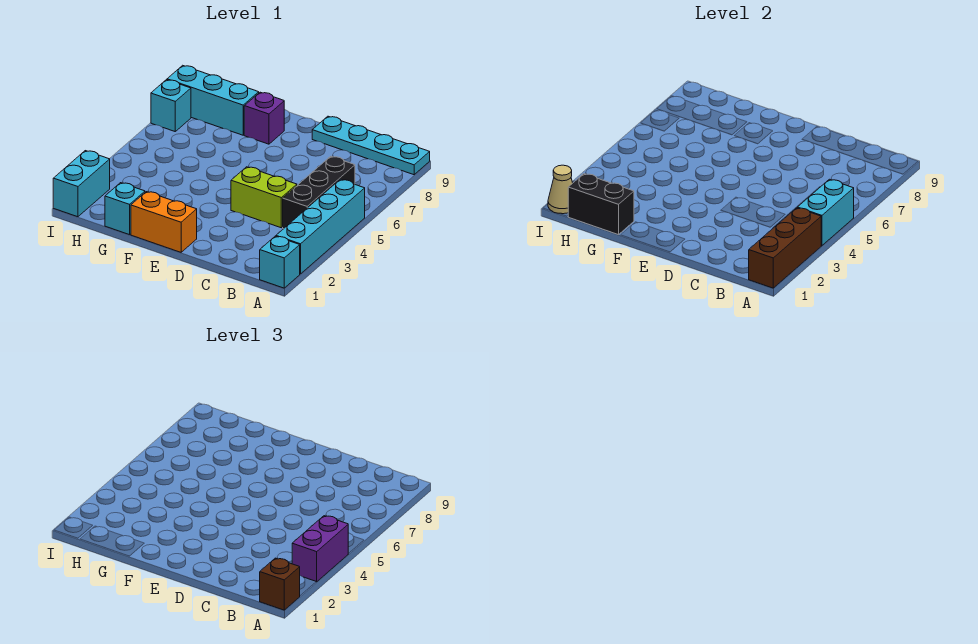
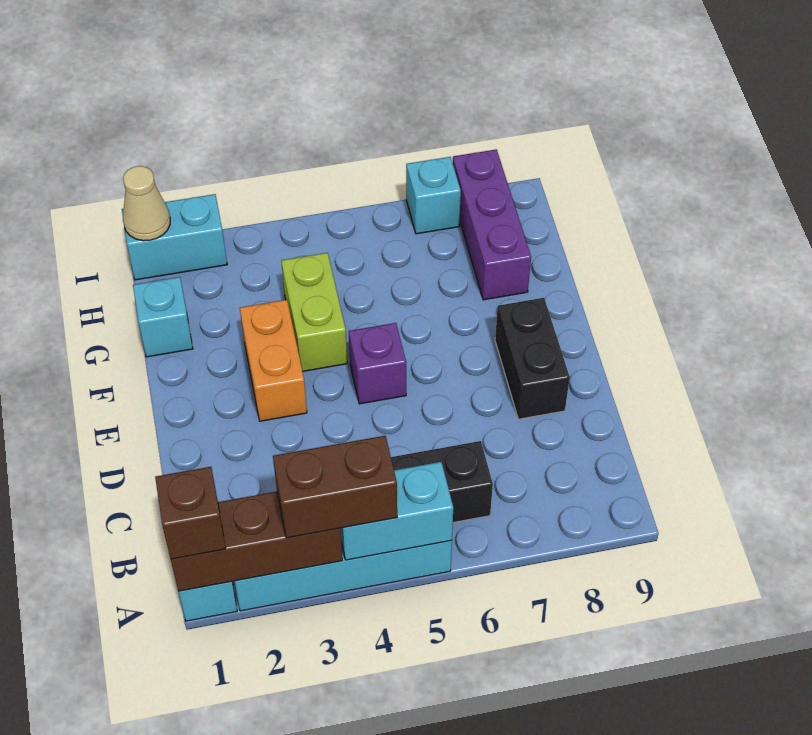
purple brick A3:A4 level 3 -> brown brick A3:A4 level 3
cyan plate A9:D9 level 1 -> none
lime brick C4:D4 level 1 -> lime brick F4:G4 level 1
orange brick E1:F1 level 1 -> orange brick E3:F3 level 1
purple brick F8 level 1 -> purple brick E5 level 1
black brick G1:H1 level 2 -> black brick D8:E8 level 1
cyan brick G8:I8 level 1 -> purple brick G8:I8 level 1

